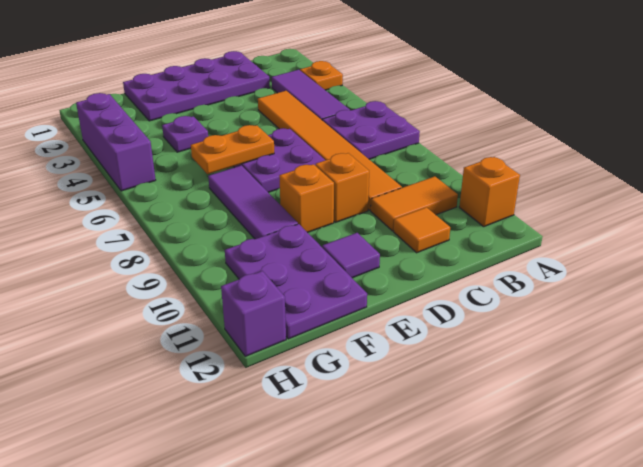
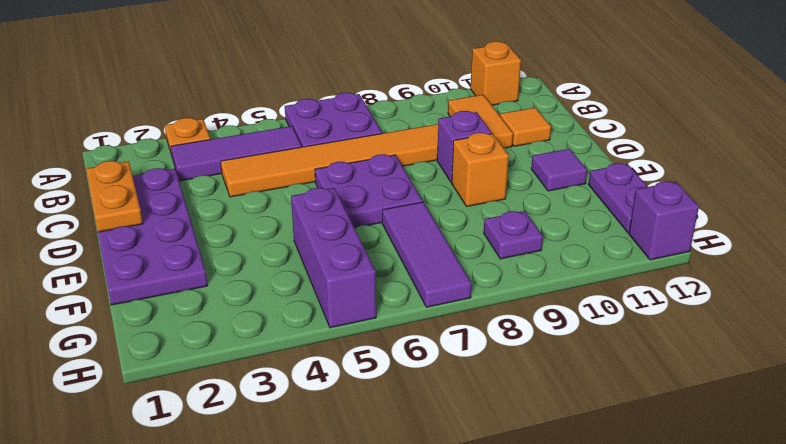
orange brick D9 level 1 -> purple brick D9 level 1
orange plate E6:F6 level 2 -> orange plate C1:D1 level 2
purple plate F4 level 1 -> purple plate G9 level 1
purple tile F7:F9 level 1 -> purple tile F7:H7 level 1
purple plate F10:G12 level 1 -> purple plate F12:G12 level 1
purple brick H3:H5 level 1 -> purple brick F5:H5 level 1

